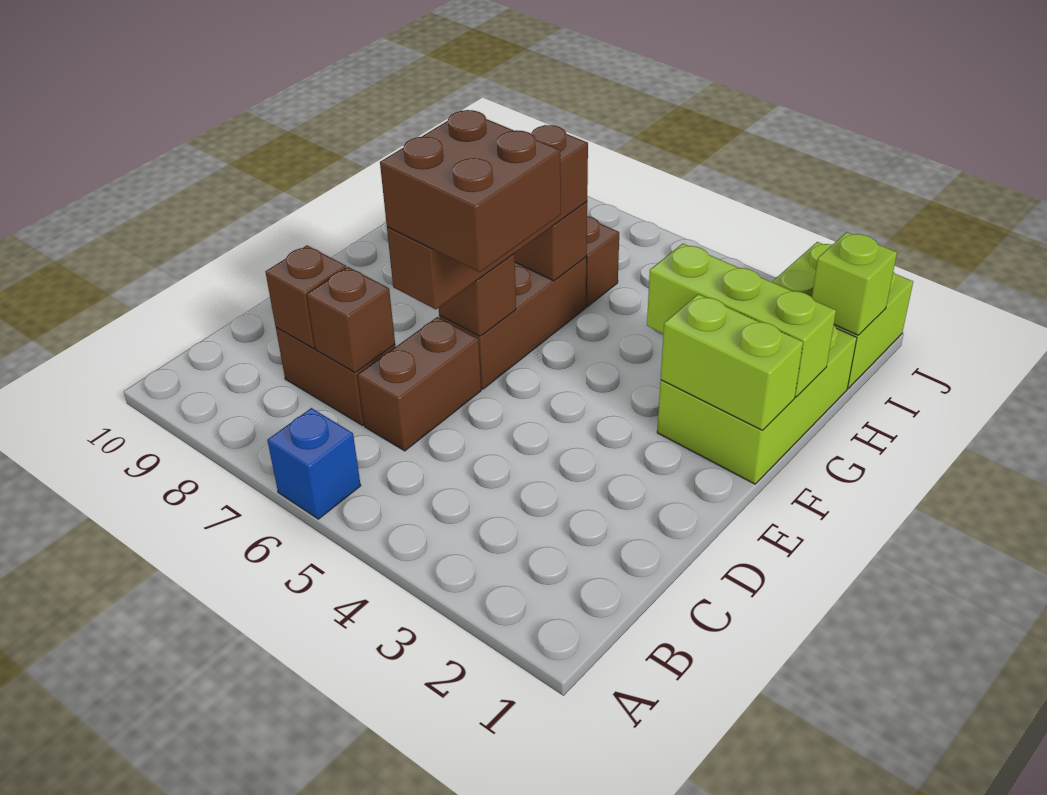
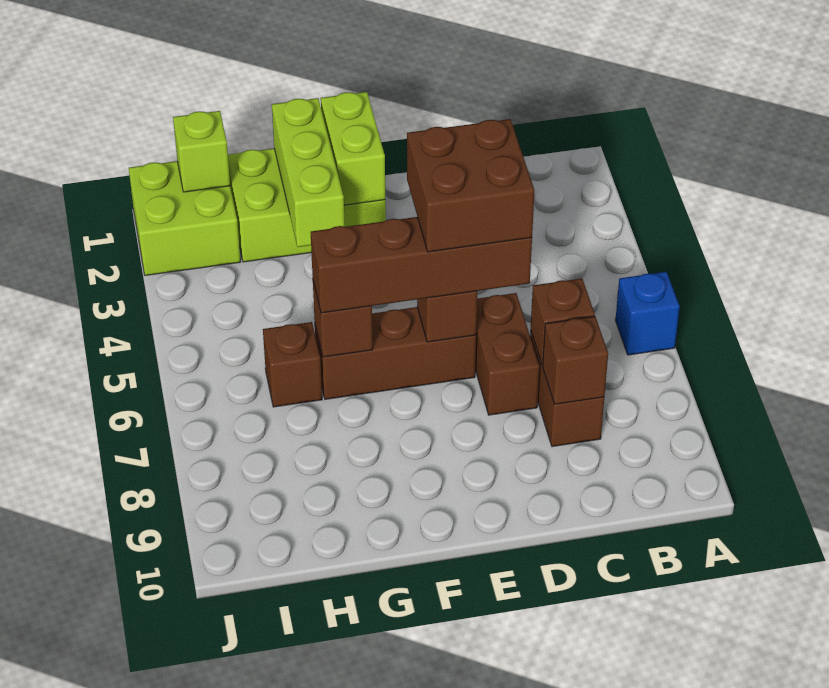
brown brick C6:D6 level 1 -> brown brick D6:D7 level 1

